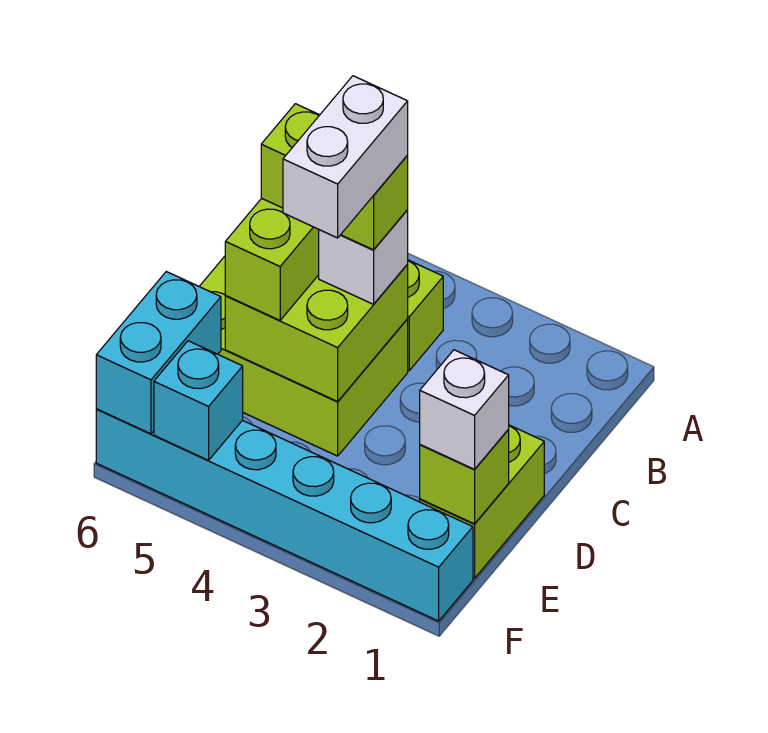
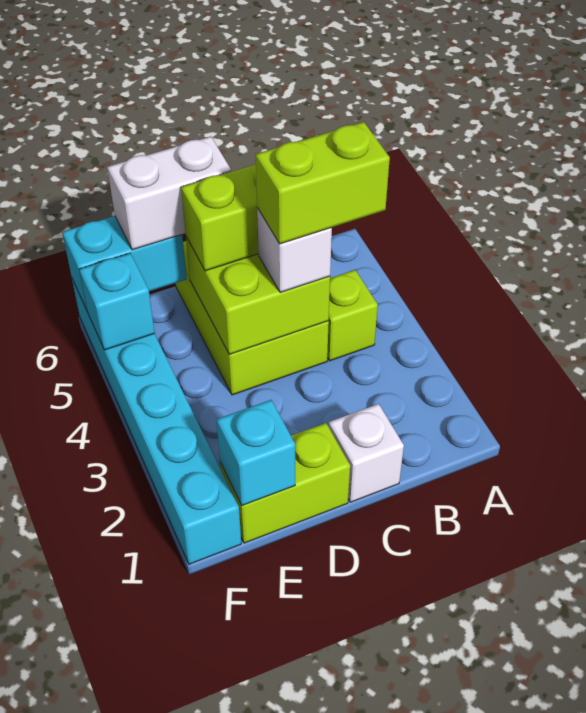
lime brick C4:C5 level 4 -> lime brick B4:C4 level 4
white brick C4:D4 level 5 -> white brick D6:E6 level 3
lime brick E1 level 2 -> cyan brick E1 level 2
white brick E1 level 3 -> white brick C1 level 1

